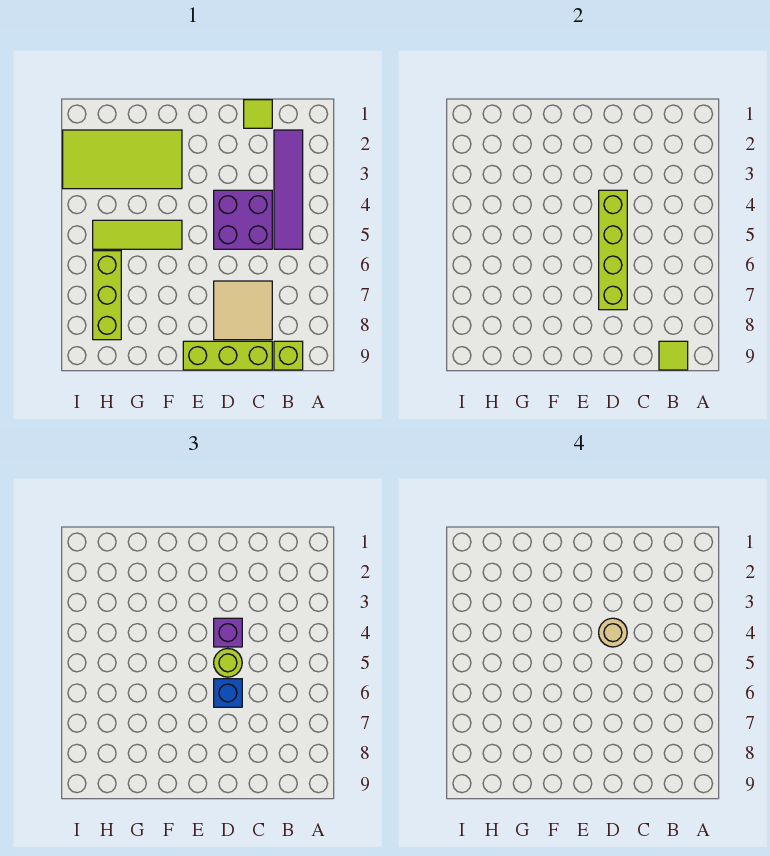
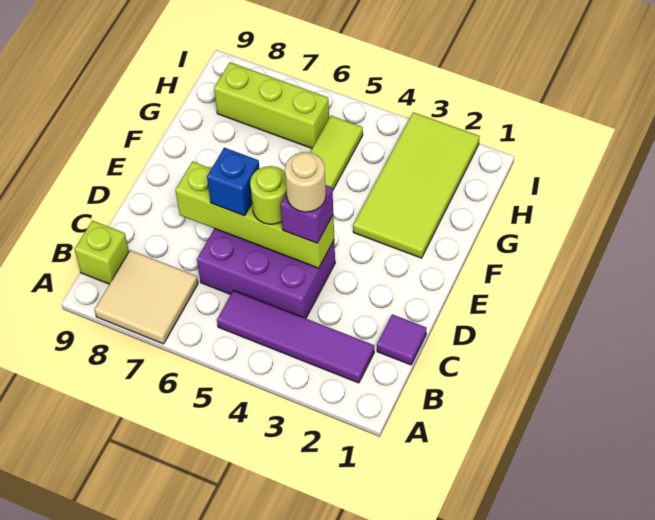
lime tile B9 level 2 -> none
lime tile C1 level 1 -> purple tile C1 level 1
purple brick C4:D5 level 1 -> purple brick C4:D6 level 1
tan tile C7:D8 level 1 -> tan tile A7:B8 level 1
lime brick C9:E9 level 1 -> none

